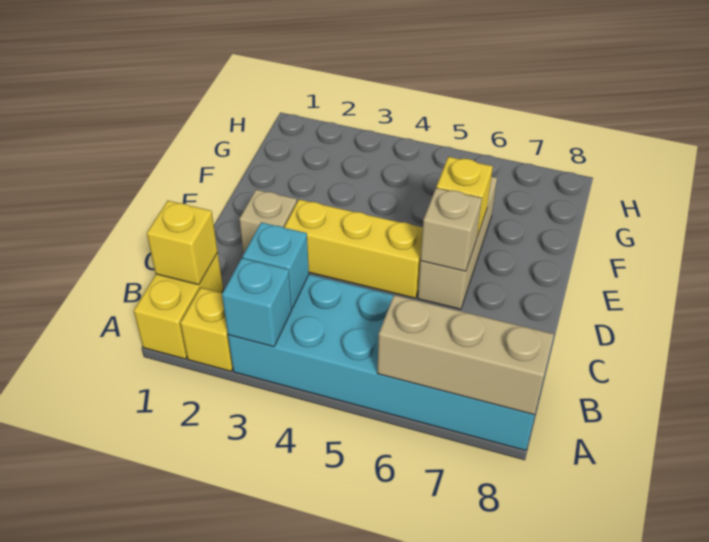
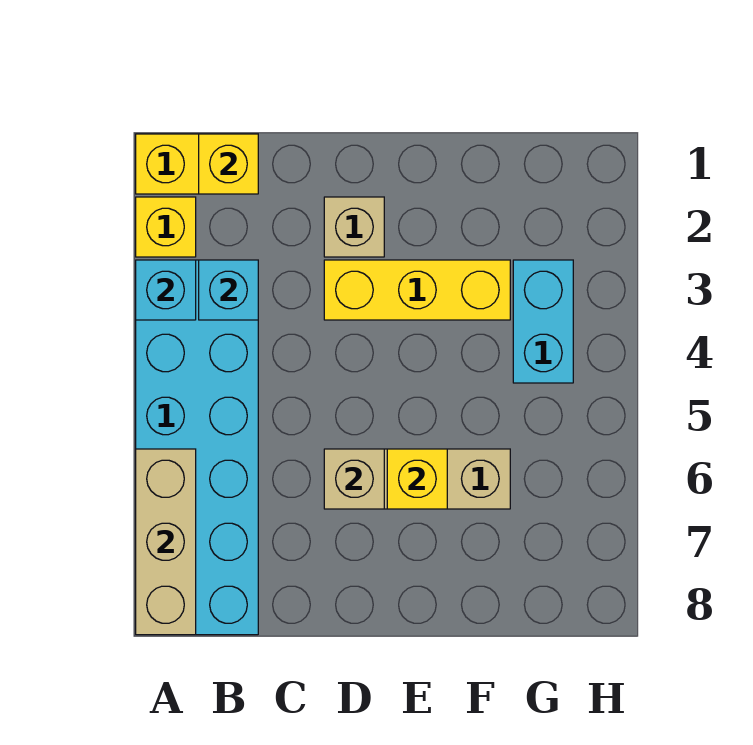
yellow brick D3:D5 level 1 -> yellow brick D3:F3 level 1
none -> cyan brick G3:G4 level 1

